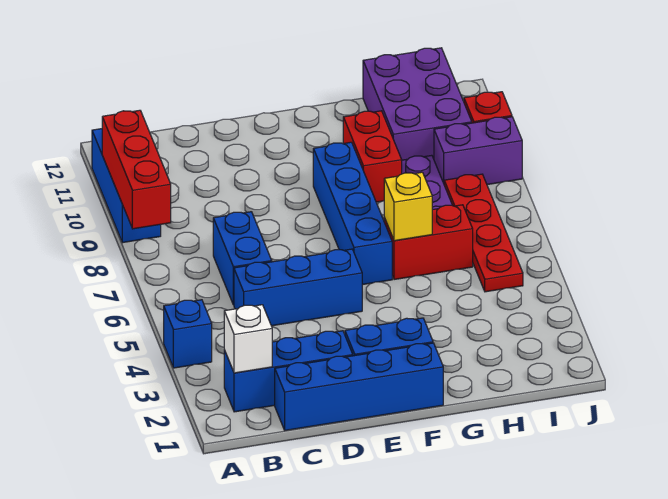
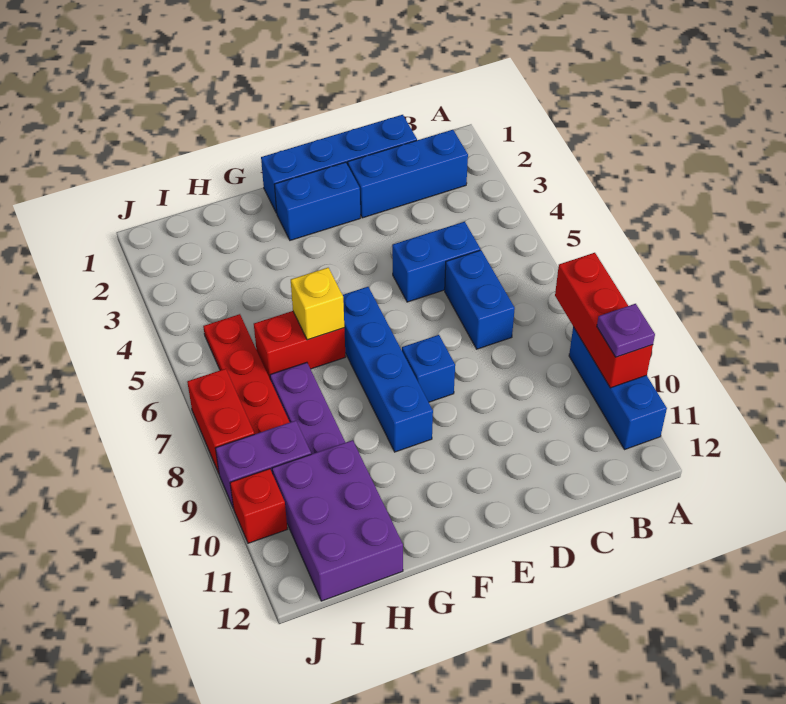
blue brick A4 level 1 -> blue brick E8 level 1
none -> purple plate A10 level 3
white brick B2 level 2 -> none
blue brick C5:E5 level 1 -> blue brick C5:D5 level 1
red brick G9:G10 level 1 -> red brick J7:J8 level 1

